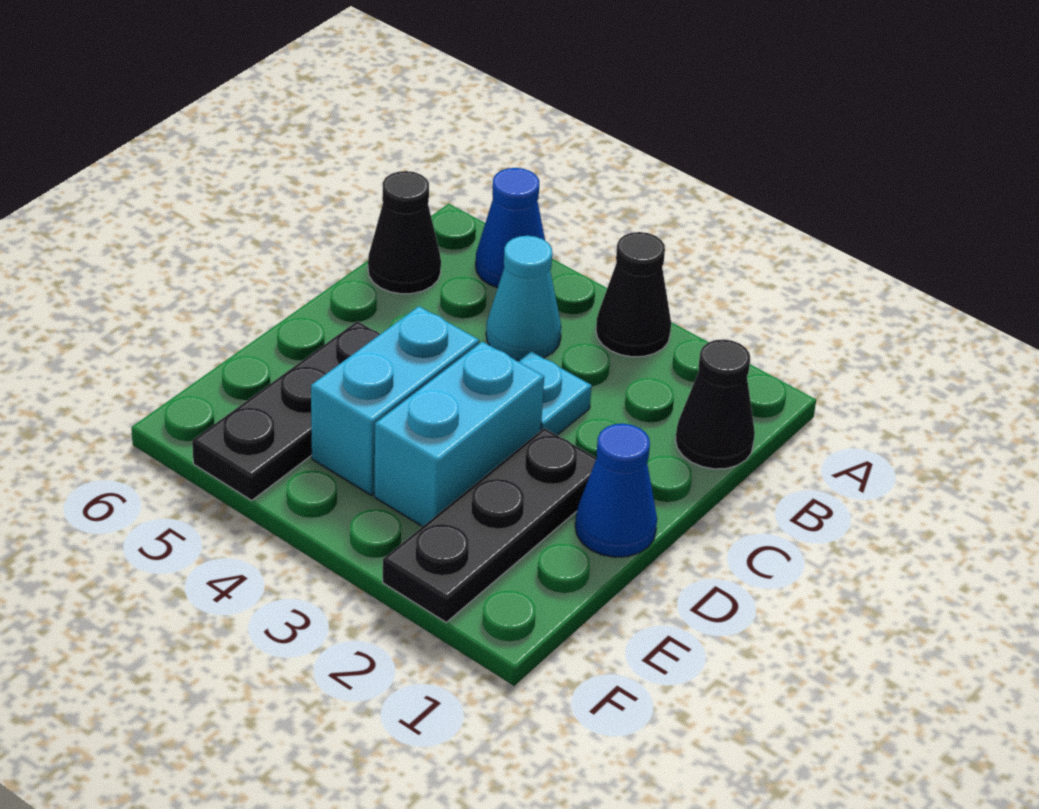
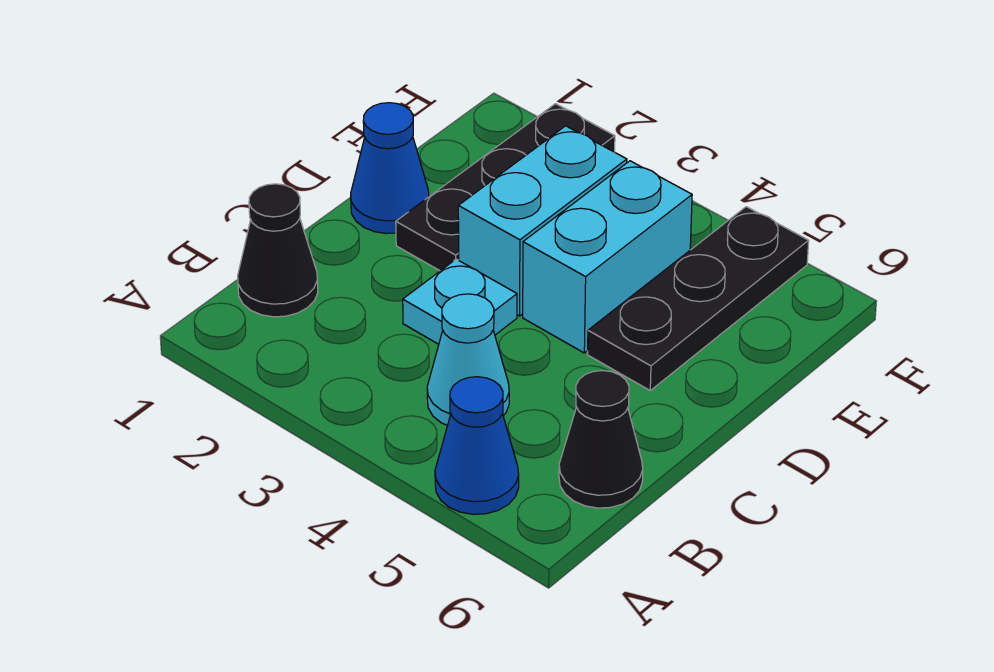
black cone A3 level 1 -> none

